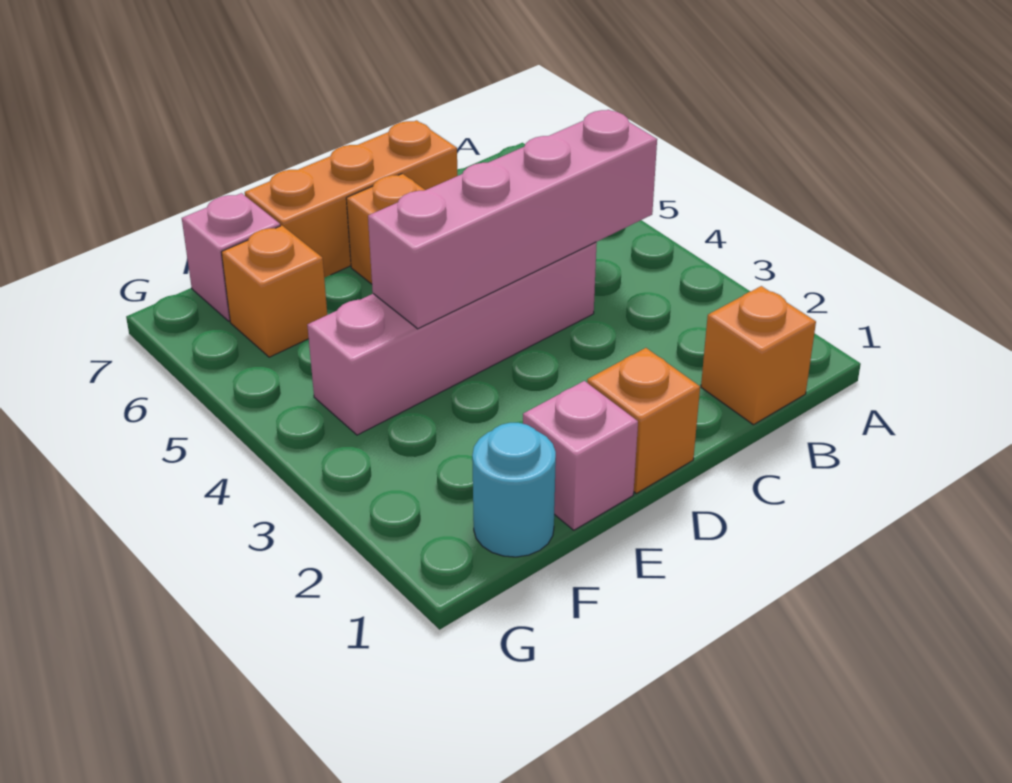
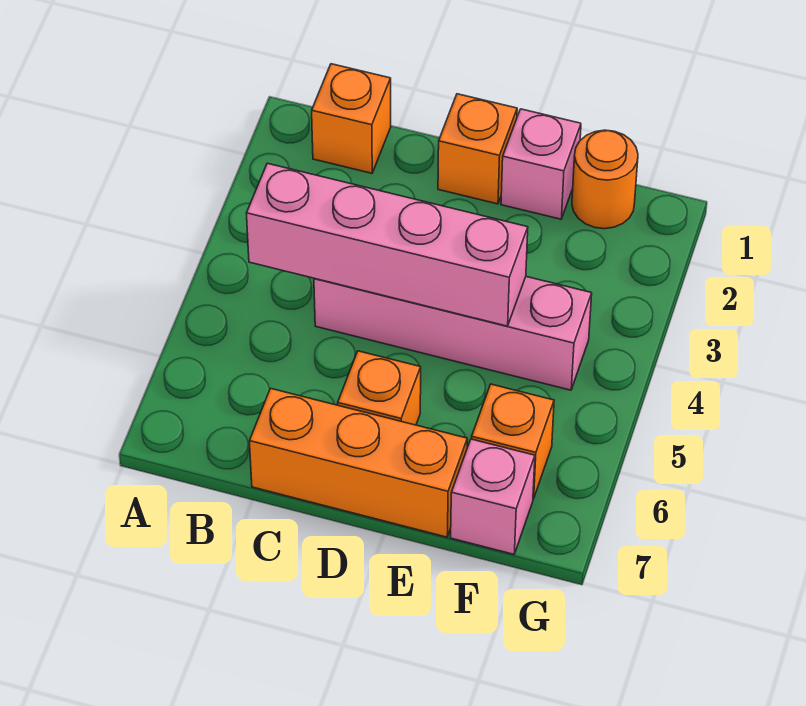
cyan round brick F1 level 1 -> orange round brick F1 level 1

